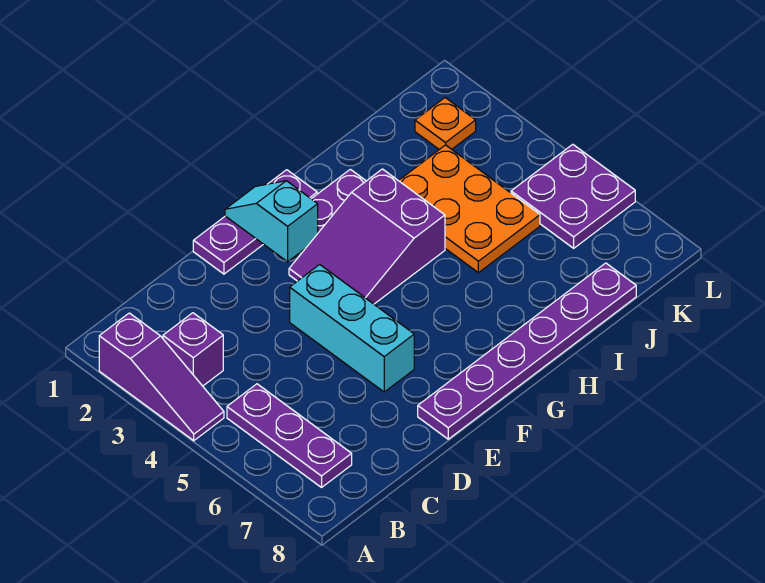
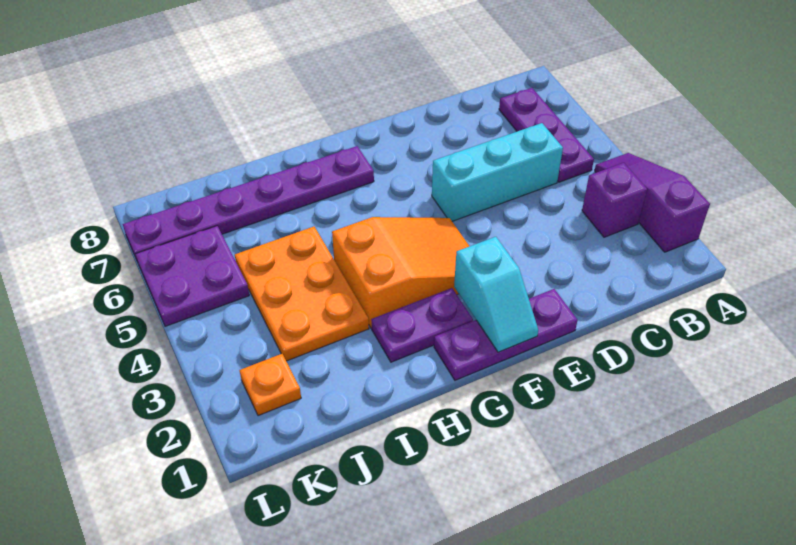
cyan brick E4:E6 level 1 -> cyan brick C5:E5 level 1
purple plate E8:J8 level 1 -> purple plate G7:L7 level 1
purple slope F3:H4 level 1 top H -> orange slope F3:H4 level 1 top H

